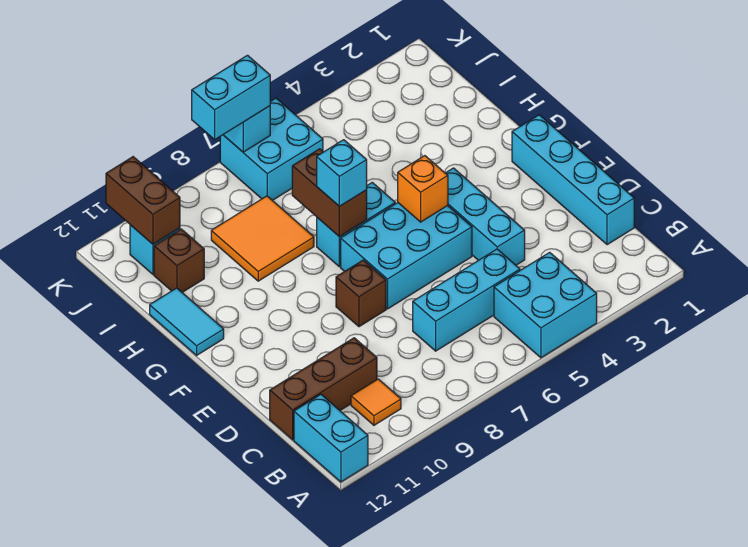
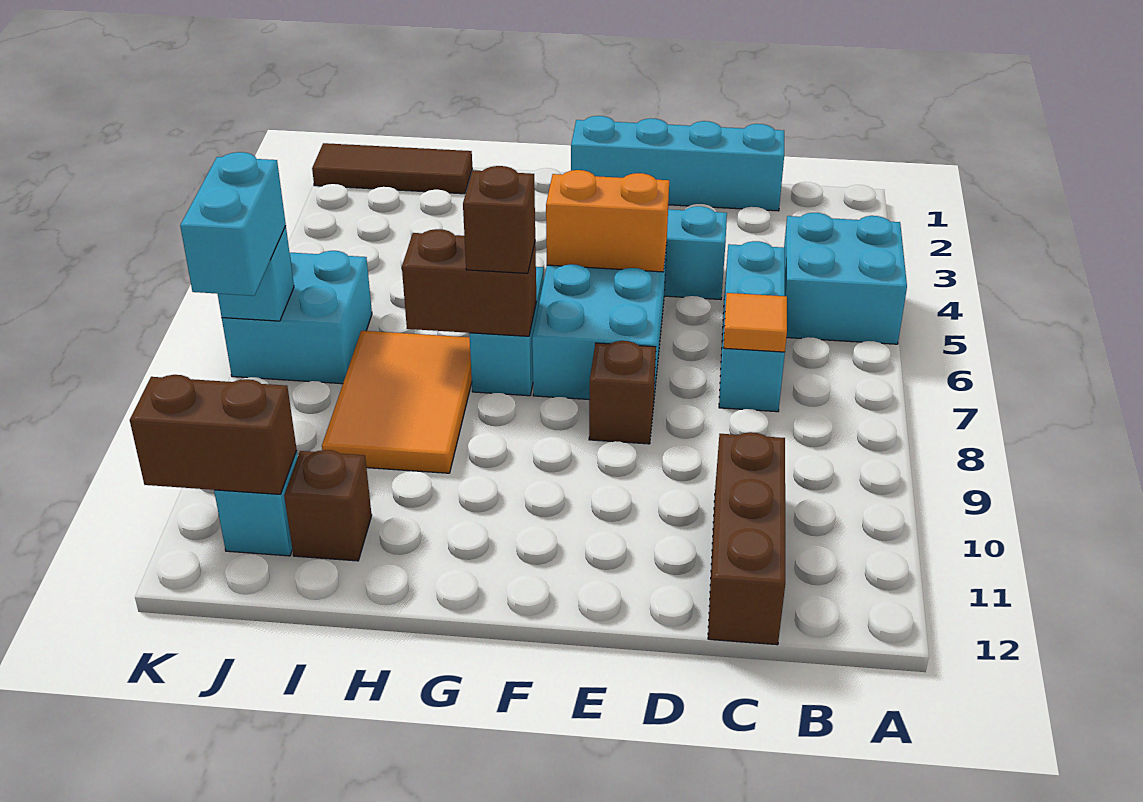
cyan brick A12:B12 level 1 -> none
orange tile B10 level 1 -> orange tile C7 level 2
orange brick F5 level 2 -> orange brick E5:F5 level 2
cyan brick G7 level 3 -> brown brick G7 level 3
cyan tile G12:H12 level 1 -> none
orange tile H8:I9 level 1 -> orange tile H7:I9 level 1
none -> brown tile I1:K1 level 1

